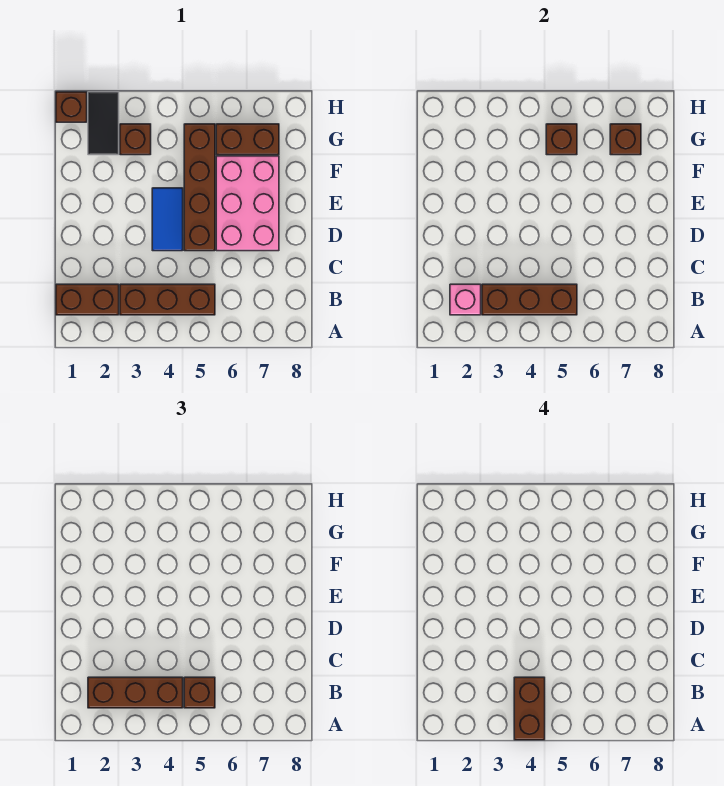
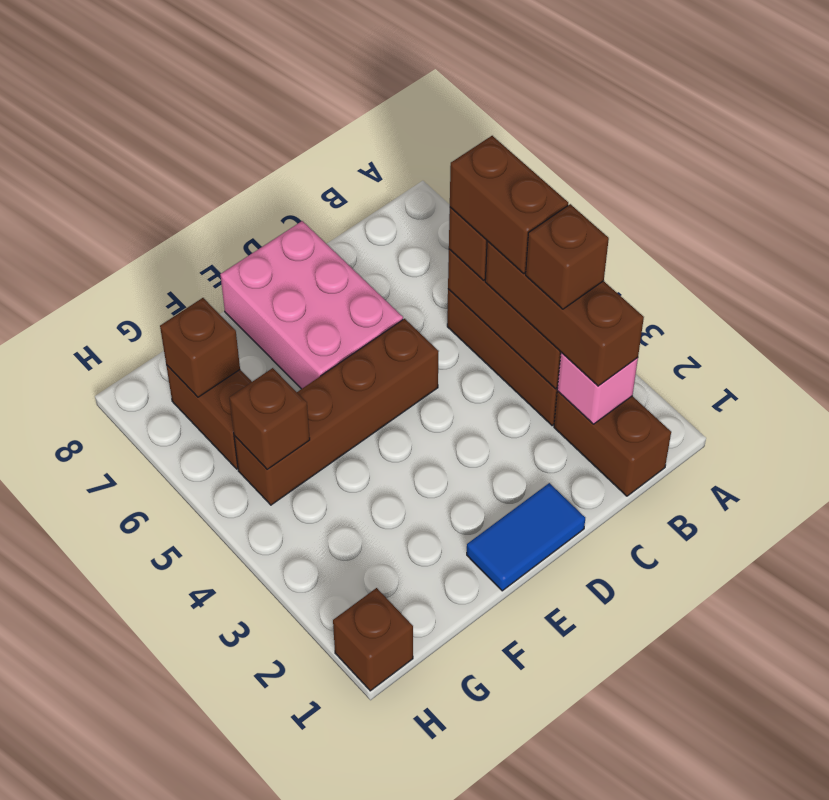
brown brick A4:B4 level 4 -> brown brick B4:B5 level 4
blue tile D4:E4 level 1 -> blue tile D1:E1 level 1
pink brick D6:F7 level 1 -> pink brick D6:E8 level 1
black tile G2:H2 level 1 -> none
brown brick G3 level 1 -> brown brick B3 level 4

